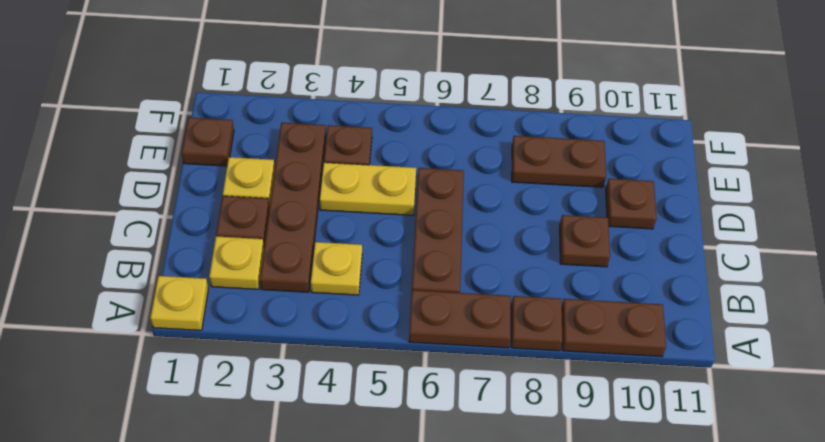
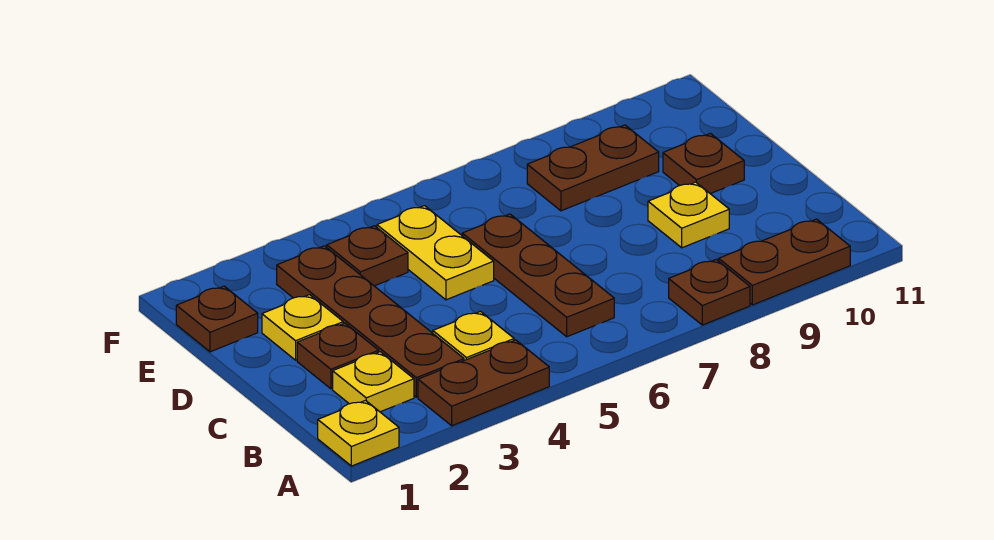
brown plate A6:A7 level 1 -> brown plate A3:A4 level 1
brown plate C9 level 1 -> yellow plate C9 level 1
yellow plate D4:D5 level 1 -> yellow plate D5:E5 level 1

